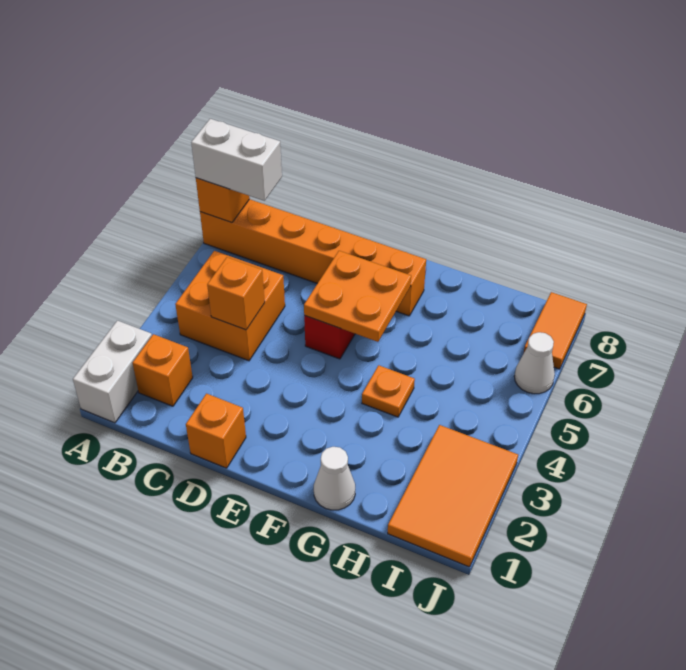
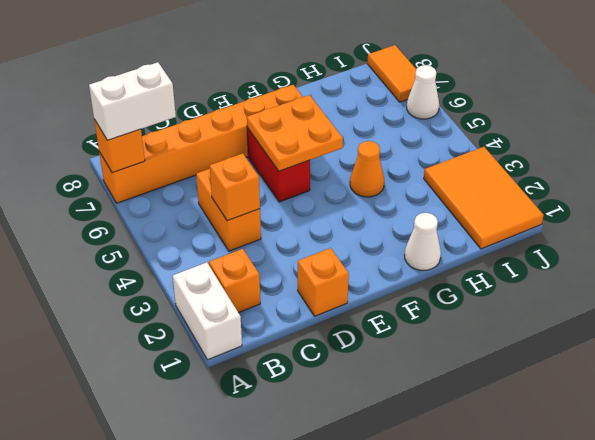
orange brick B4:C5 level 1 -> orange brick C4:C5 level 1
orange plate G4 level 1 -> orange cone G4 level 1

